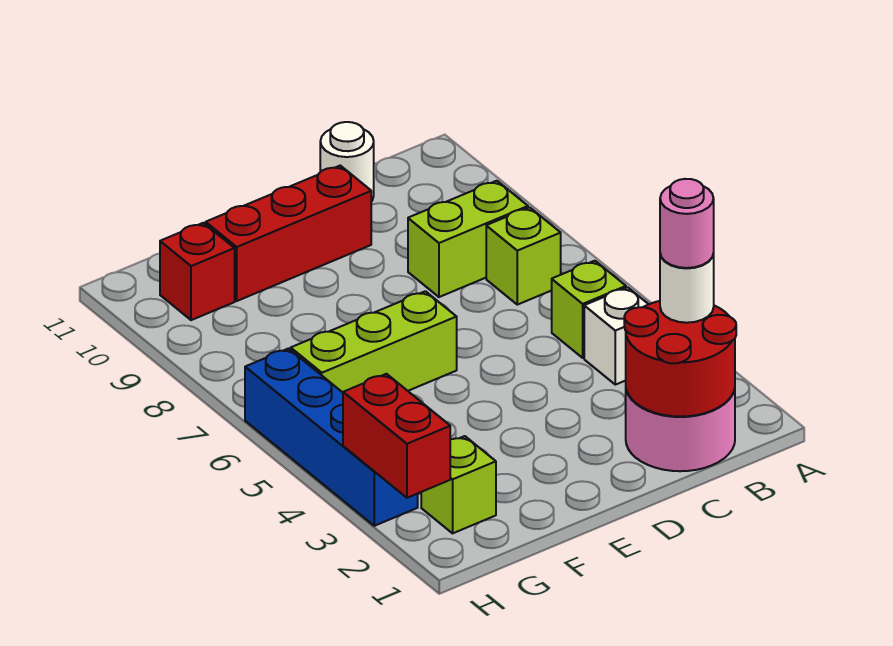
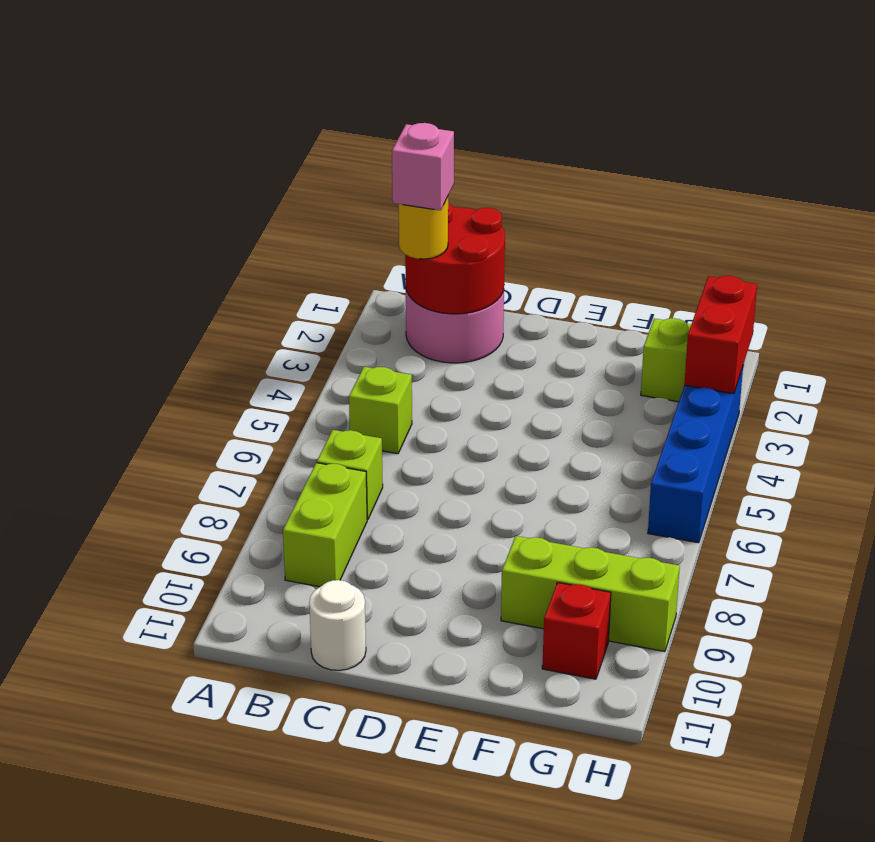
white round brick B2 level 3 -> yellow round brick B2 level 3
pink round brick B2 level 4 -> pink brick B2 level 4
white brick B4 level 1 -> none
lime brick B8:C8 level 1 -> lime brick B8:B9 level 1
red brick D10:F10 level 1 -> none
lime brick E6:G6 level 1 -> lime brick F9:H9 level 1

